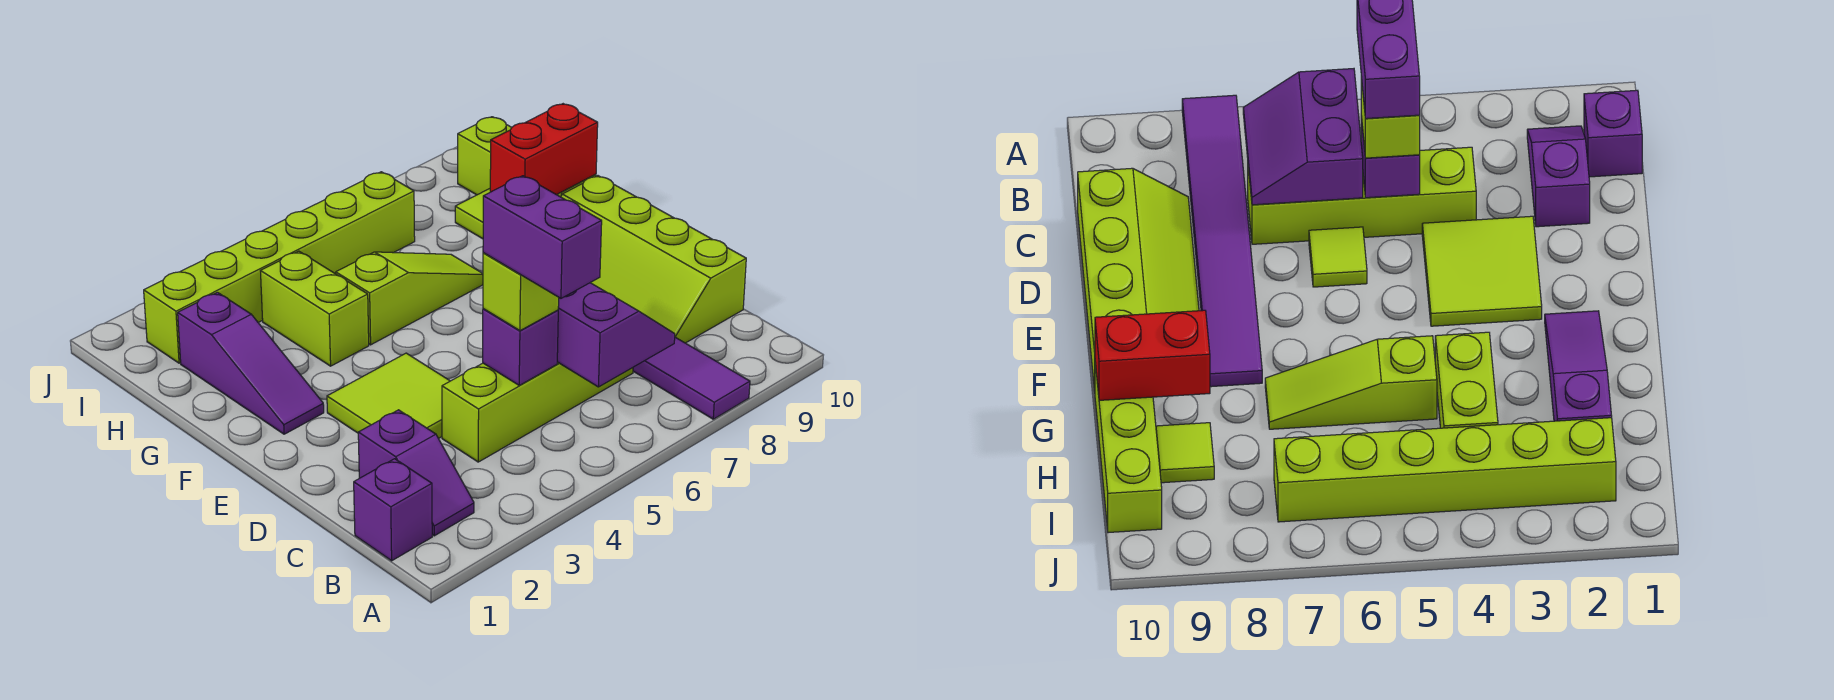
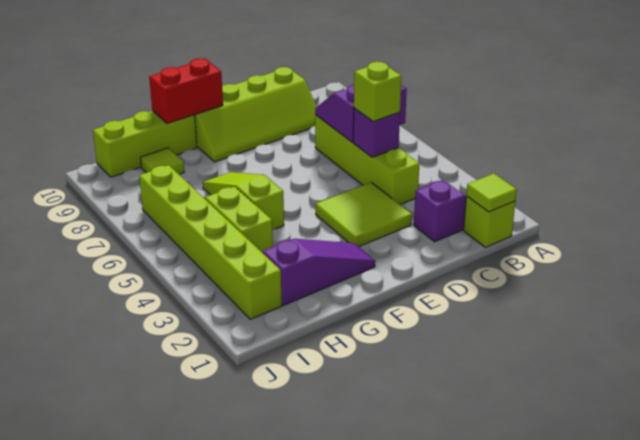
purple tile A8:F8 level 1 -> none
purple brick B1 level 1 -> lime brick B1 level 1
purple brick B5:C5 level 4 -> none
lime tile D6 level 1 -> lime tile B1 level 2
lime brick G4:H4 level 1 -> lime brick H4:H5 level 1
red brick G9:G10 level 2 -> red brick F10:G10 level 2

